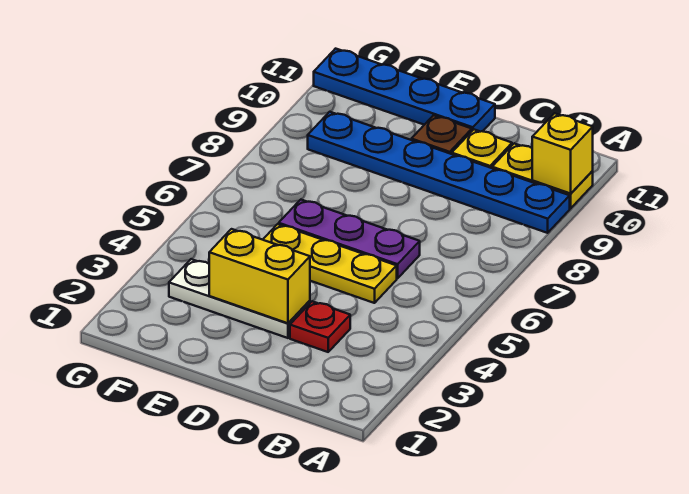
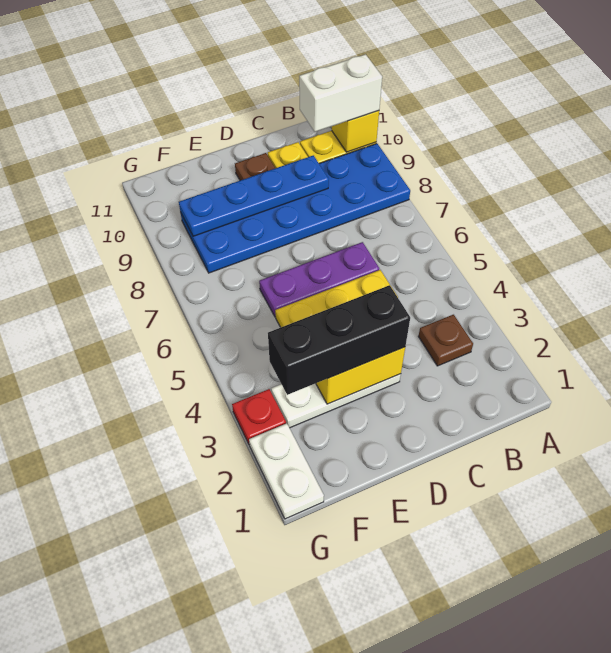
blue plate A9:F9 level 1 -> blue plate A8:F9 level 1
none -> white brick A10:B10 level 3
none -> brown plate B3 level 1
red plate C3 level 1 -> red plate G3 level 1
none -> black brick D3:F3 level 3
blue plate D11:G11 level 1 -> blue plate C9:F9 level 2
none -> white plate G1:G2 level 1

